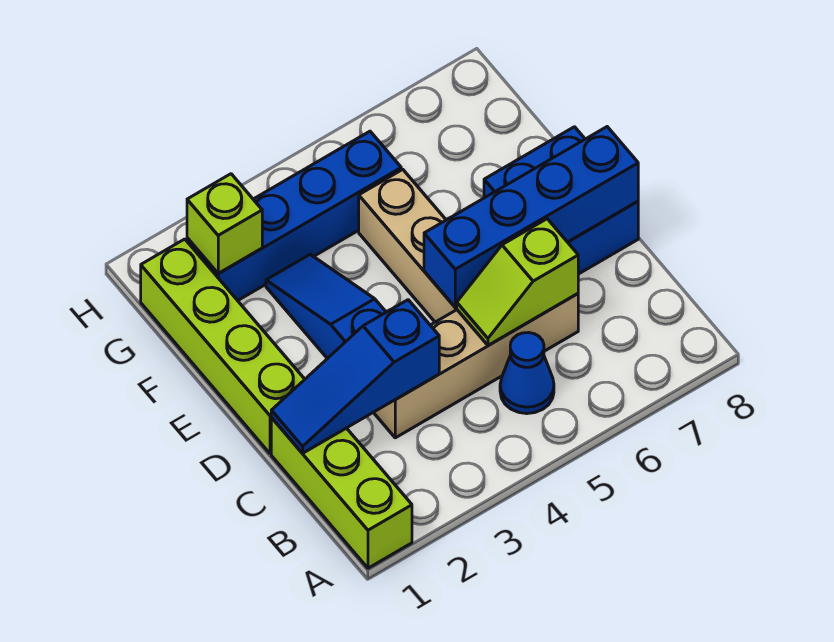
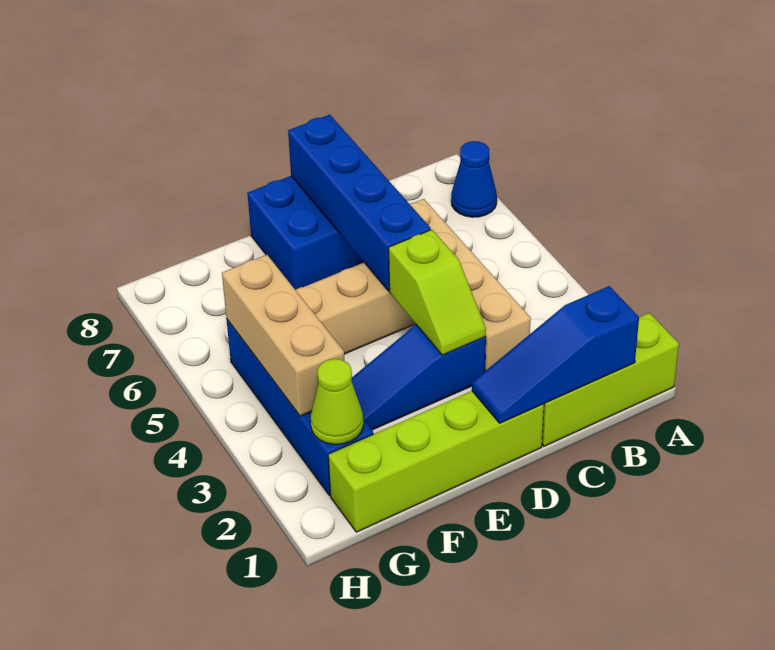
blue cone B5 level 1 -> blue cone A7 level 1
blue slope C1:C3 level 2 top 3 -> blue slope B1:D1 level 2 top B
lime slope C5:C6 level 2 top 6 -> lime slope D3:D4 level 2 top 4
lime brick G2 level 2 -> lime cone G2 level 2
none -> tan brick G3:G5 level 2

